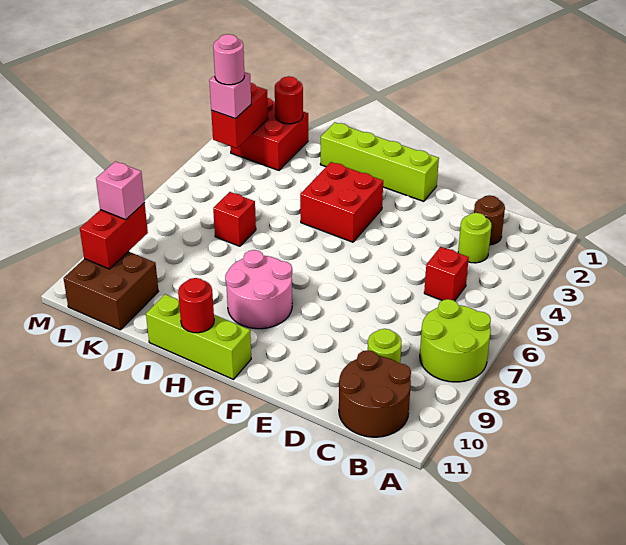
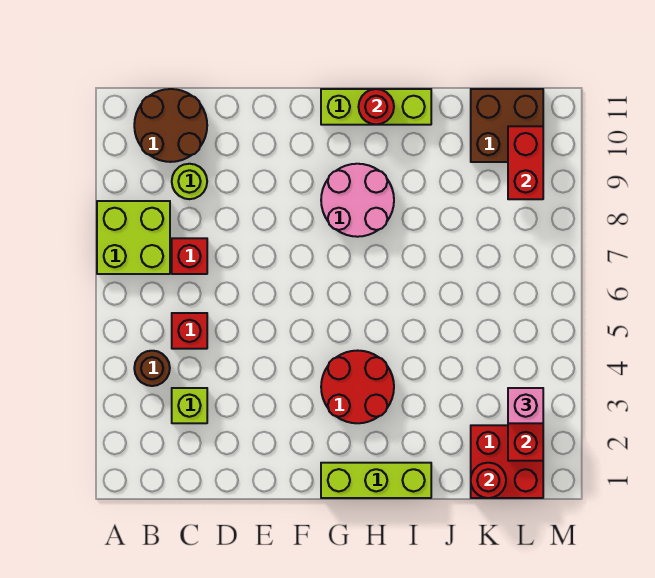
lime round brick A7:B8 level 1 -> lime brick A7:B8 level 1
brown round brick C2 level 1 -> brown round brick B4 level 1
lime round brick C3 level 1 -> lime brick C3 level 1
lime brick F1:I1 level 1 -> lime brick G1:I1 level 1
red brick G3:H4 level 1 -> red round brick G3:H4 level 1
red brick J6 level 1 -> red brick C7 level 1
pink round brick L3 level 4 -> none
pink brick L9 level 3 -> none

